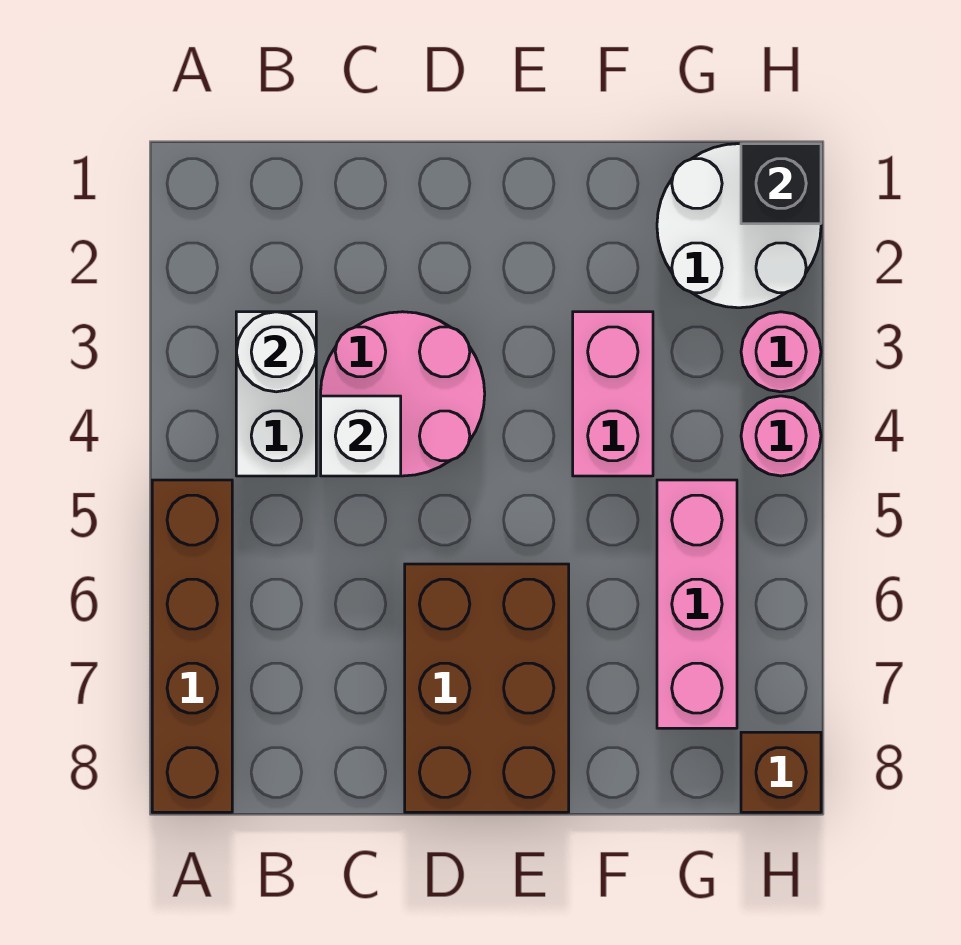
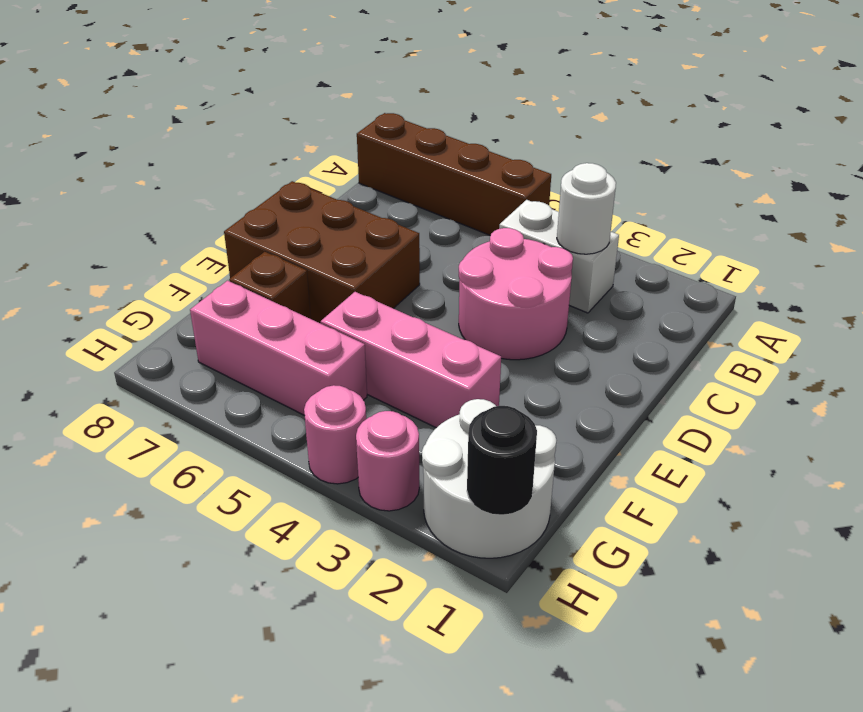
white brick C4 level 2 -> none
pink brick F3:F4 level 1 -> pink brick F3:F5 level 1
black brick H1 level 2 -> black round brick H1 level 2
brown brick H8 level 1 -> brown brick F7 level 1

